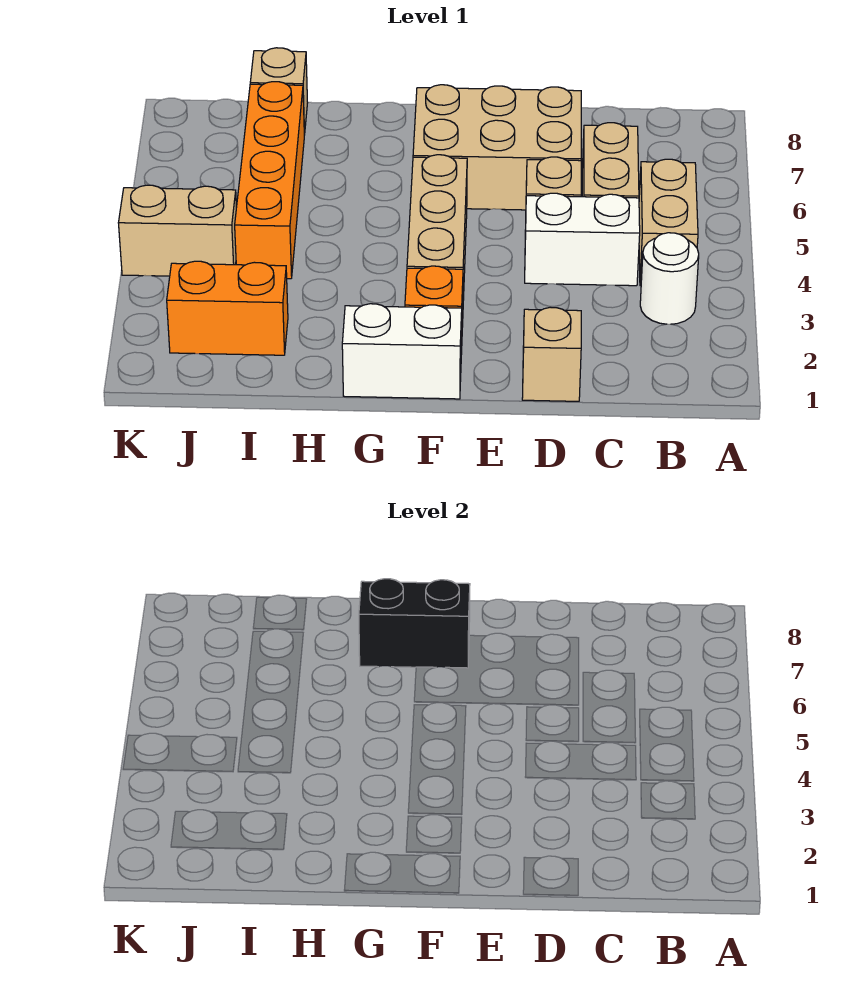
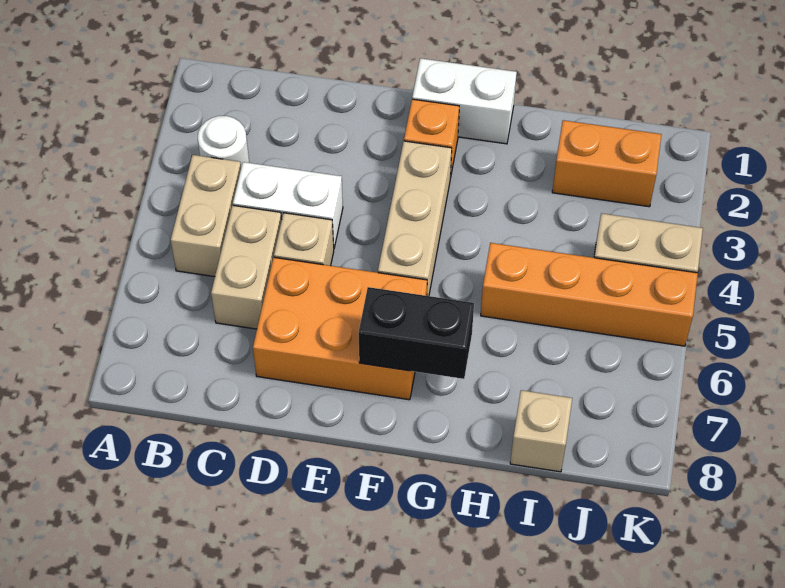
tan brick D1 level 1 -> none
tan brick D6:F7 level 1 -> orange brick D6:F7 level 1
orange brick I4:I7 level 1 -> orange brick H5:K5 level 1

